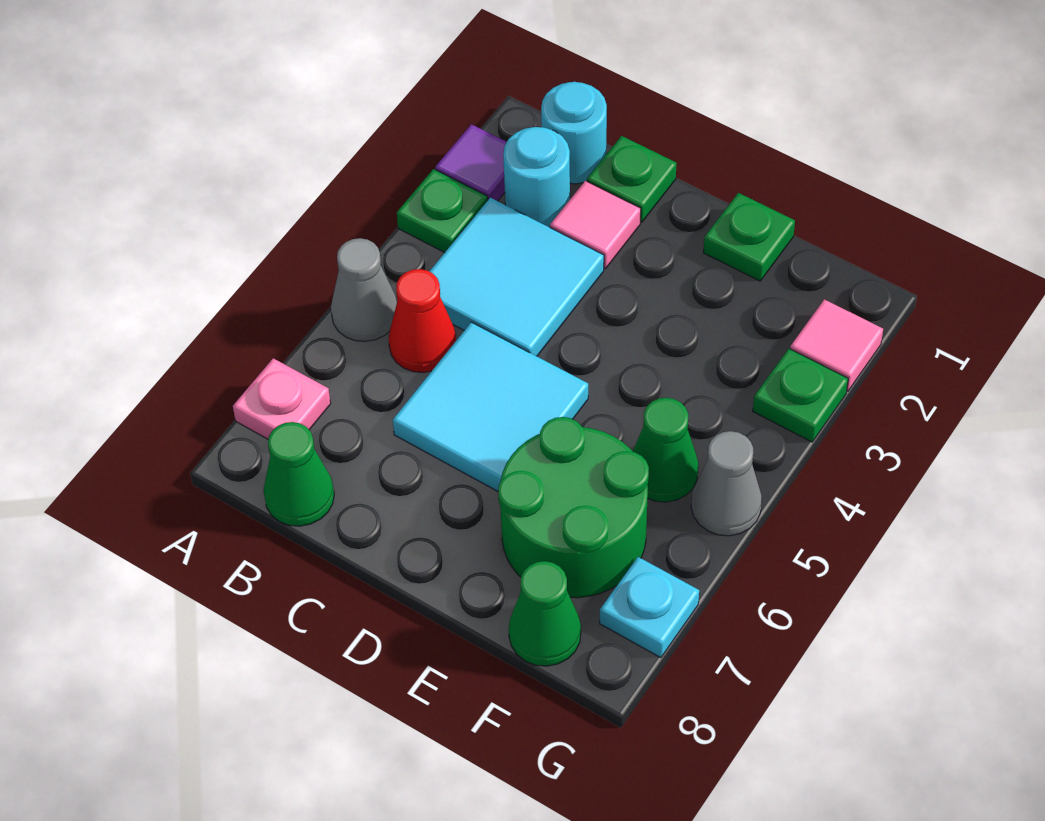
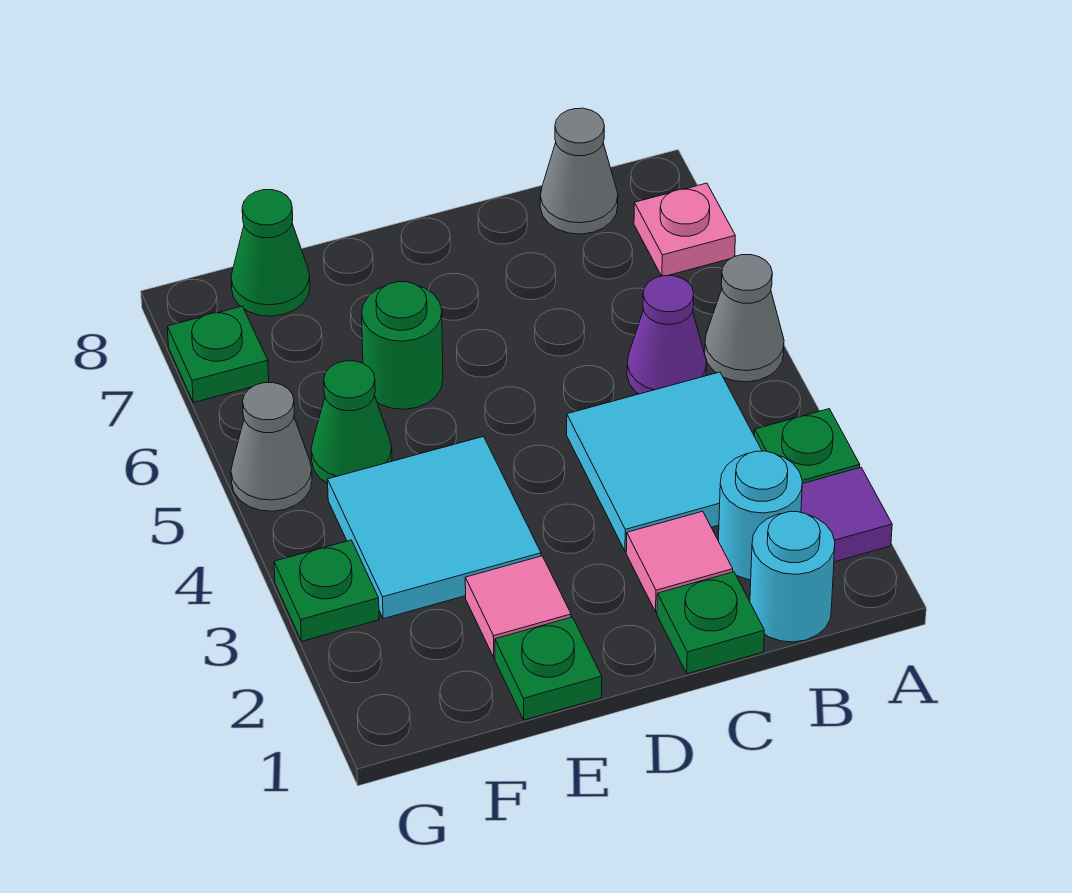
red cone B5 level 1 -> purple cone B5 level 1
green cone B8 level 1 -> grey cone B8 level 1
cyan tile C5:D6 level 1 -> cyan tile E3:F4 level 1
green round brick E6:F7 level 1 -> green round brick E6 level 1
pink tile G2 level 1 -> pink tile E2 level 1
cyan plate G7 level 1 -> green plate G7 level 1

